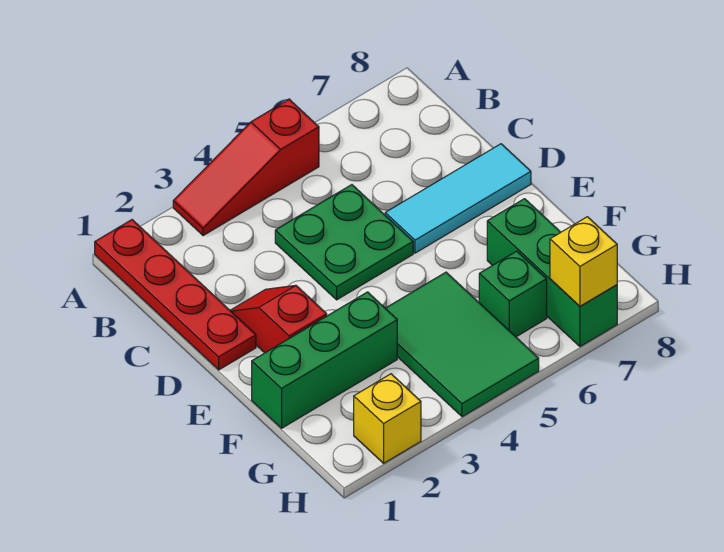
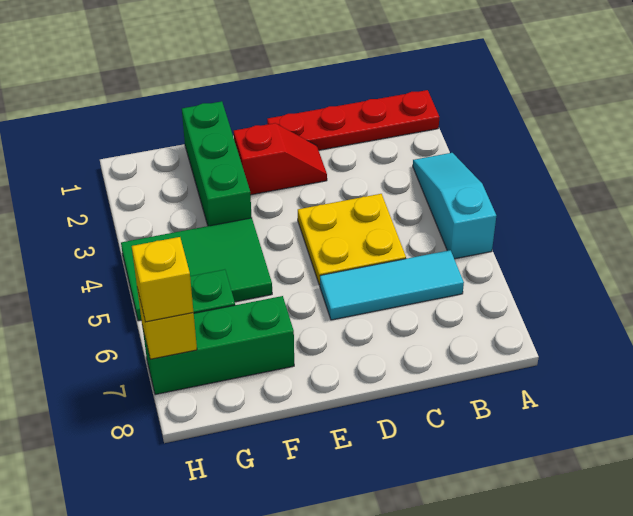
red slope A3:A5 level 1 top 5 -> cyan slope A3:A5 level 1 top 5
green plate C4:D5 level 1 -> yellow plate C4:D5 level 1
cyan tile D6:D8 level 1 -> cyan tile B6:D6 level 1
yellow brick H2 level 1 -> yellow brick H7 level 3

